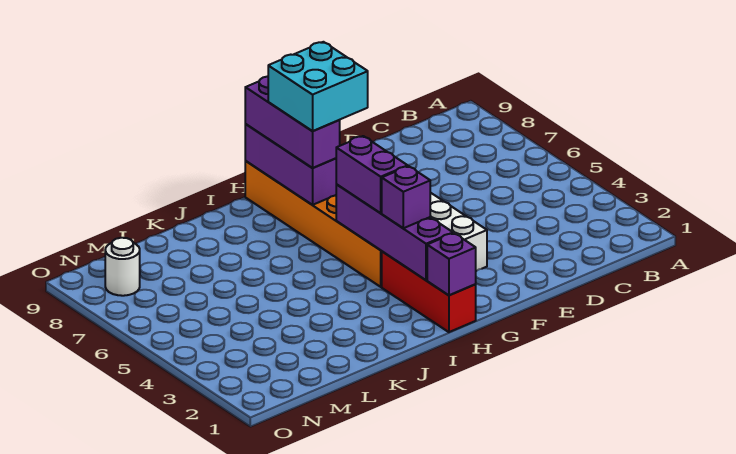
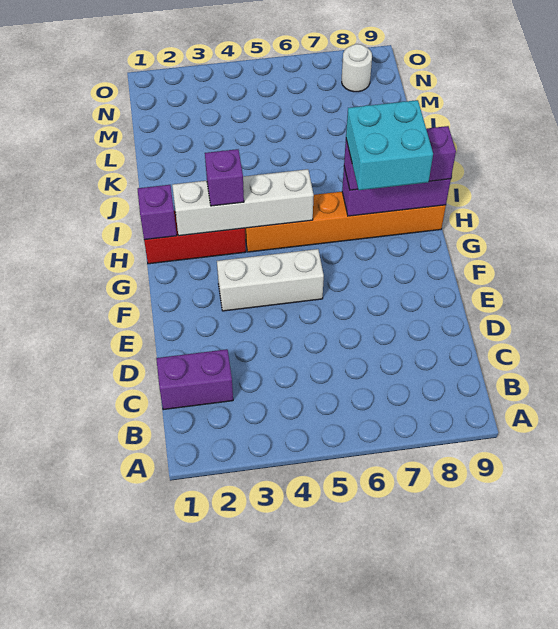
purple brick H2:H5 level 2 -> white brick H2:H5 level 2
purple brick H4:H5 level 3 -> purple brick C1:C2 level 1

